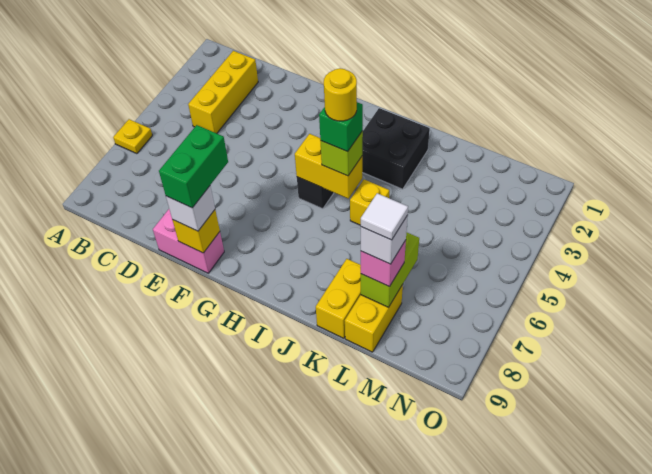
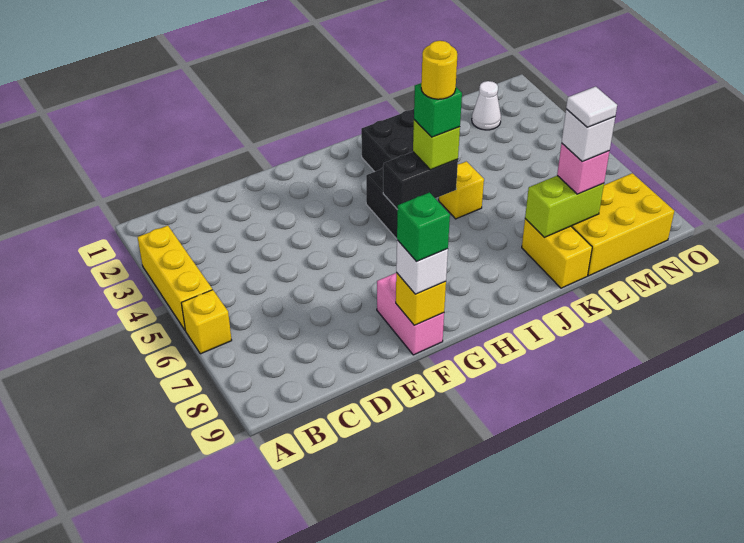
yellow plate A6 level 1 -> yellow brick A6 level 1
yellow brick C2:C4 level 1 -> yellow brick A3:A5 level 1
pink brick E9:F9 level 1 -> pink brick F8:F9 level 1
green brick F8:F9 level 4 -> green brick F9 level 4
yellow brick H5:I5 level 2 -> black brick H5:I5 level 2
lime brick L7:L8 level 2 -> lime brick K8:L8 level 2
yellow brick L8:L9 level 1 -> yellow brick L8:N9 level 1
none -> white cone M2 level 1

